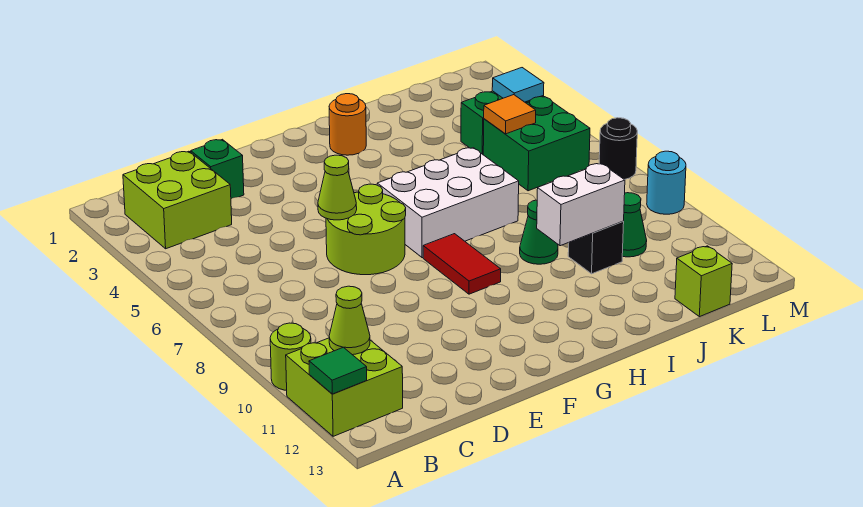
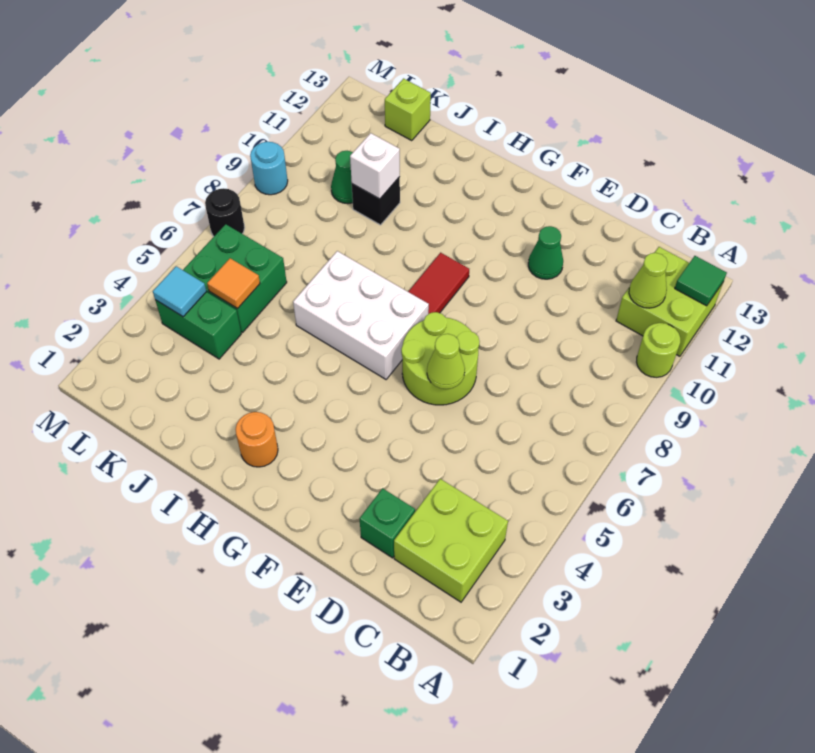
green cone I9 level 1 -> green cone E11 level 1
white brick I10:J10 level 2 -> white brick J10 level 2

